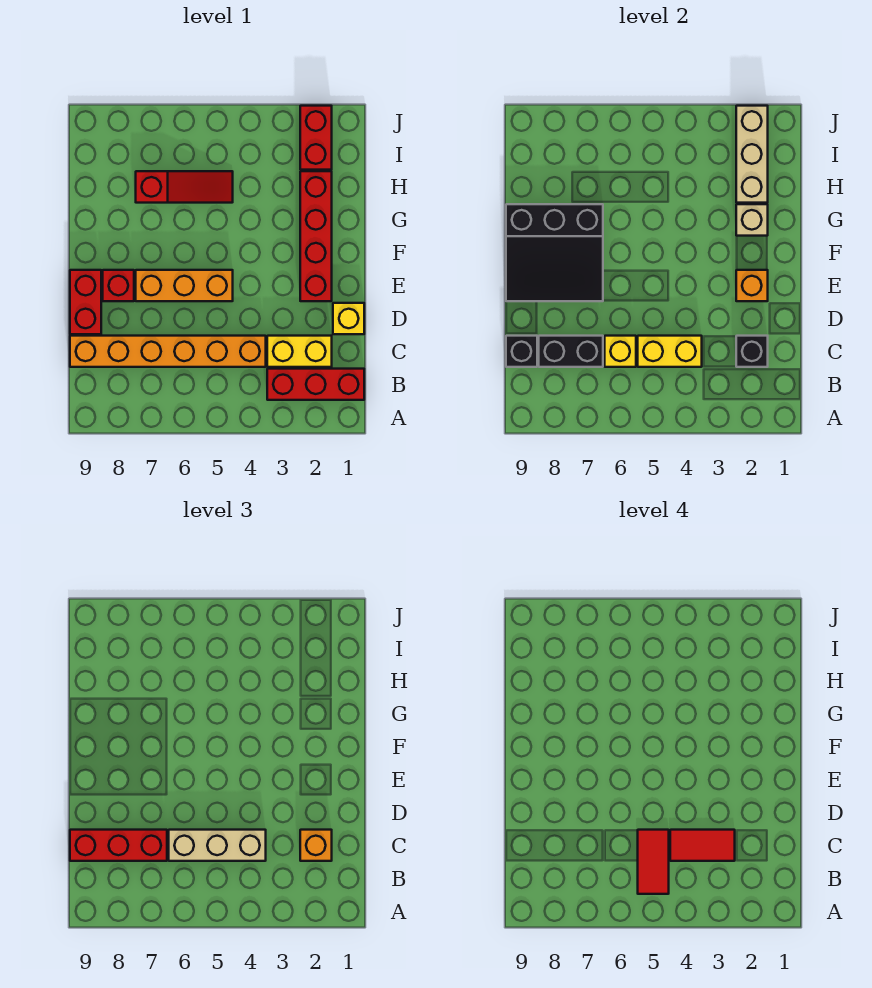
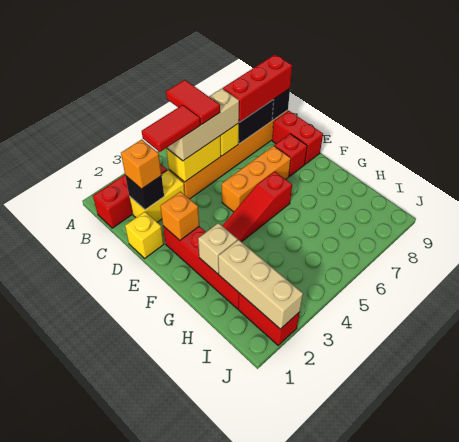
black slope E7:G9 level 2 top G -> none
red slope H5:H7 level 1 top 7 -> red slope F4:F6 level 1 top 6

